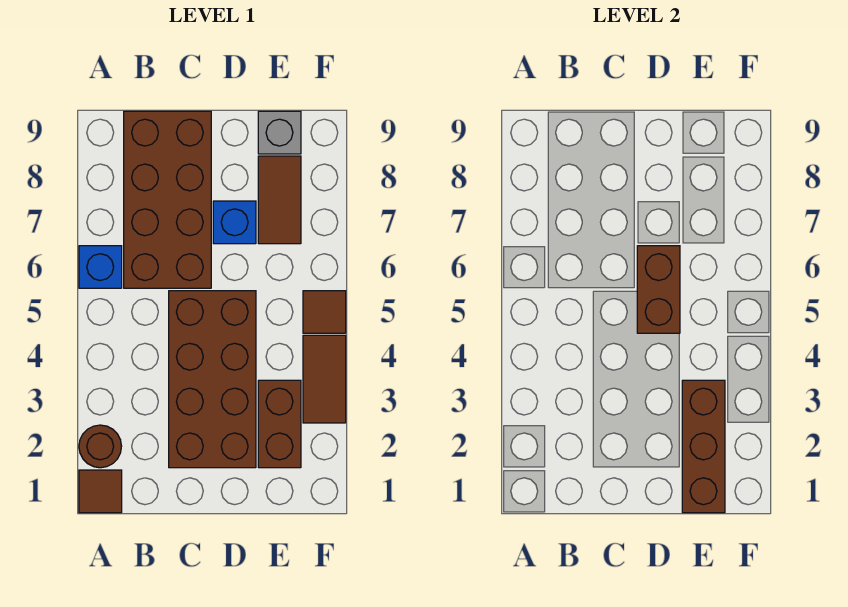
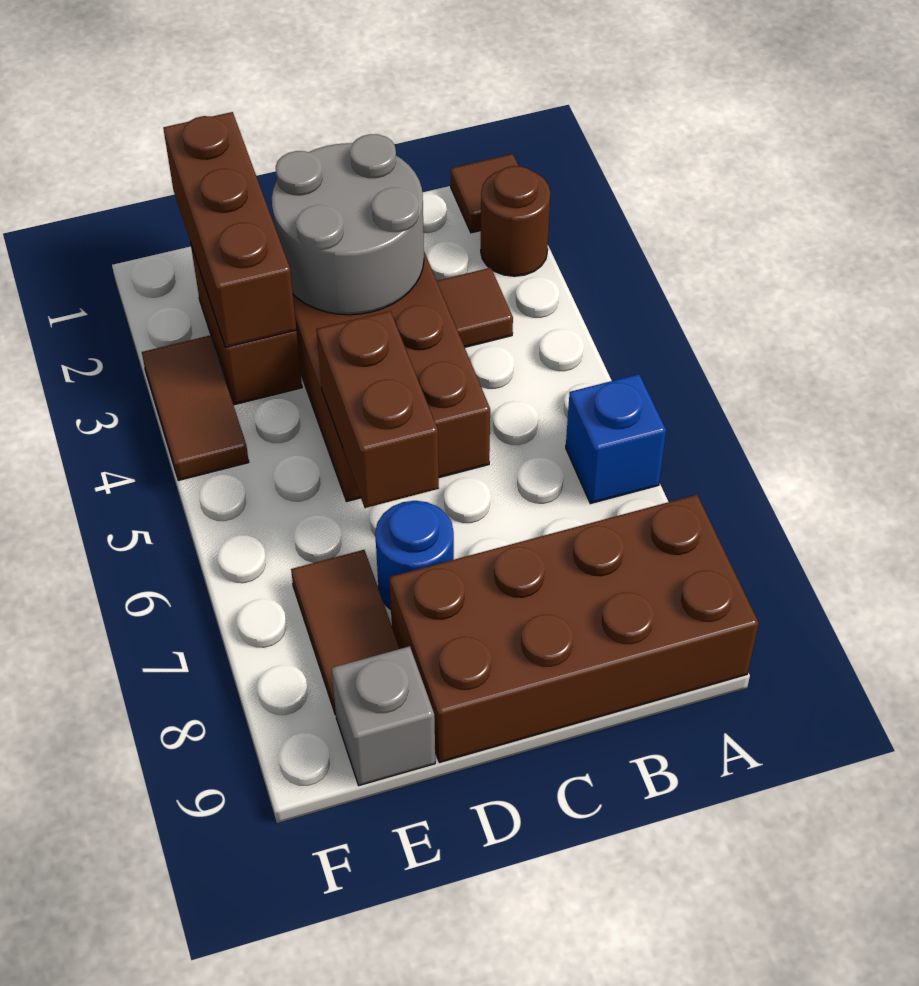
brown brick B6:C9 level 1 -> brown brick A8:D9 level 1
none -> grey round brick C2:D3 level 2
blue brick D7 level 1 -> blue round brick D7 level 1
brown tile F5 level 1 -> brown tile B3 level 1

